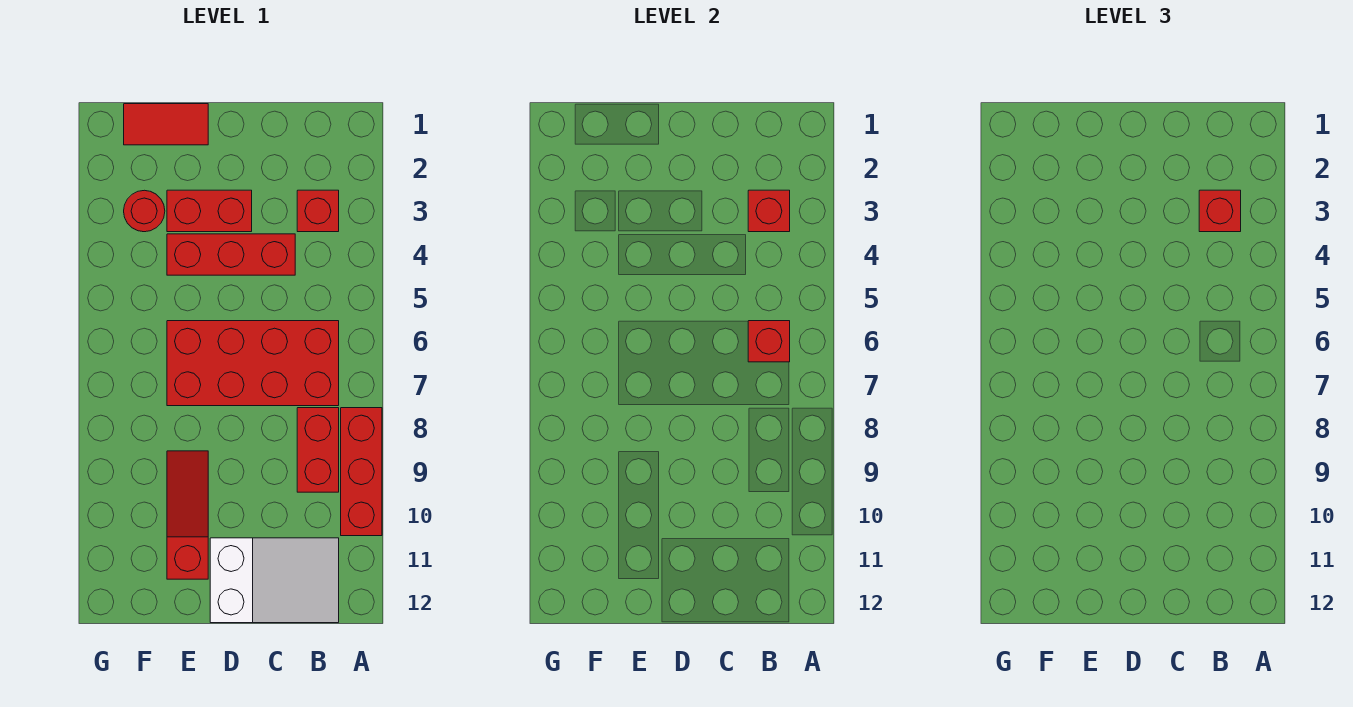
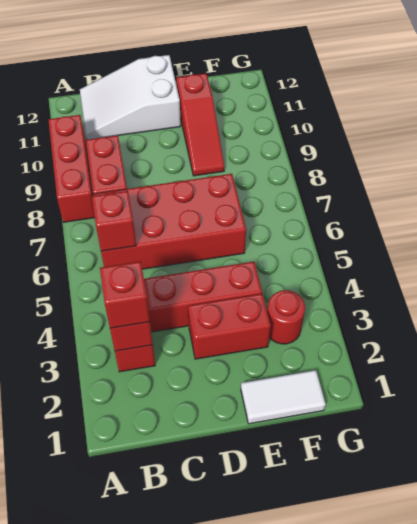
red tile E1:F1 level 1 -> white tile E1:F1 level 1

